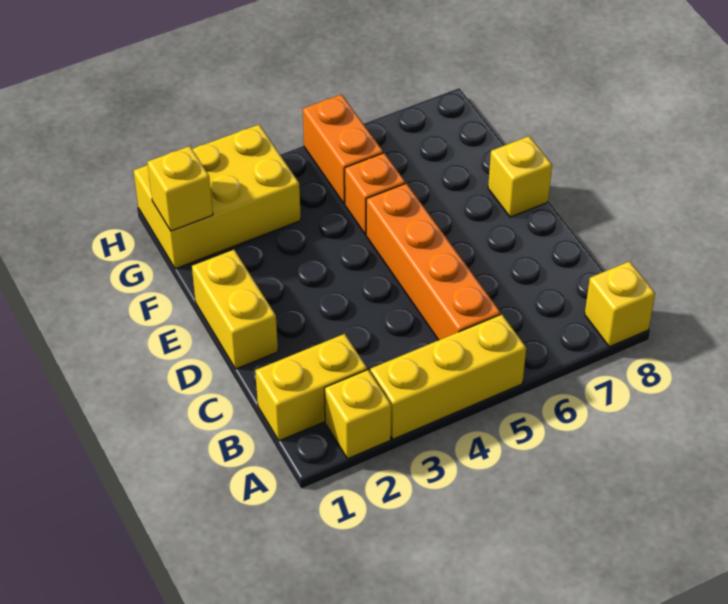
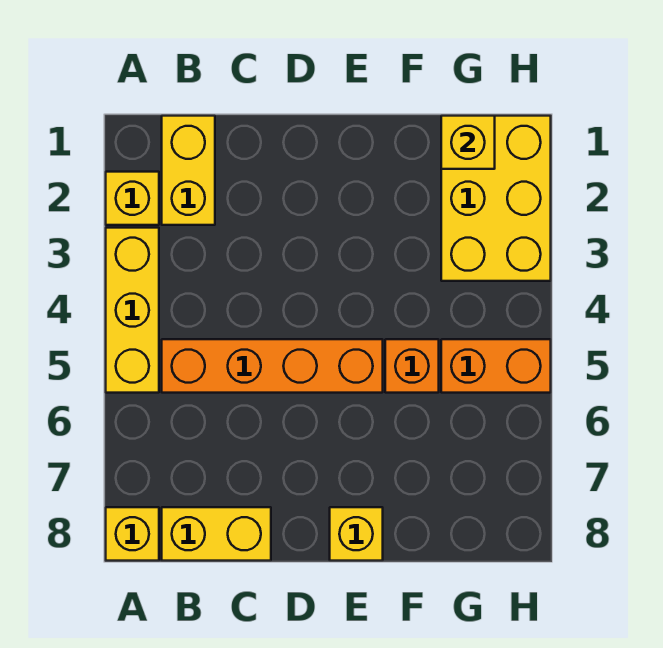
yellow brick D1:E1 level 1 -> yellow brick B8:C8 level 1

